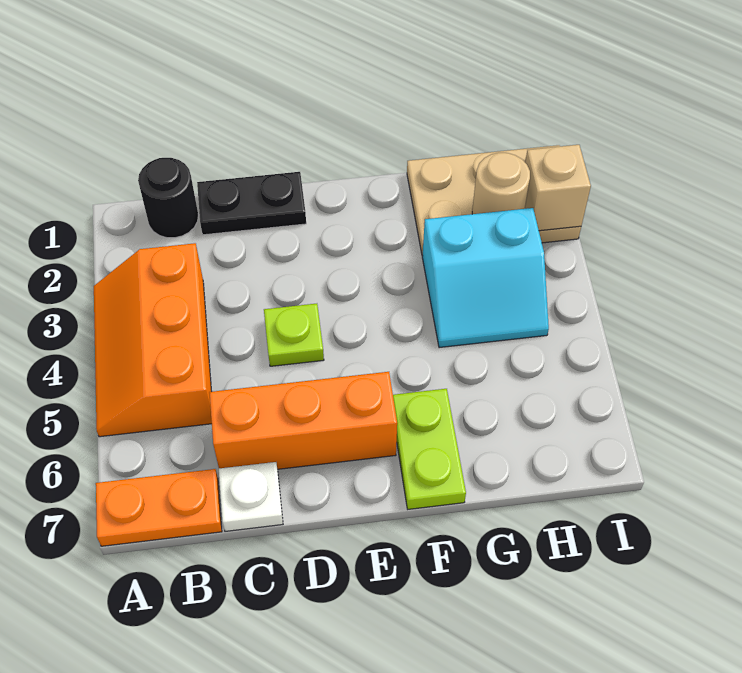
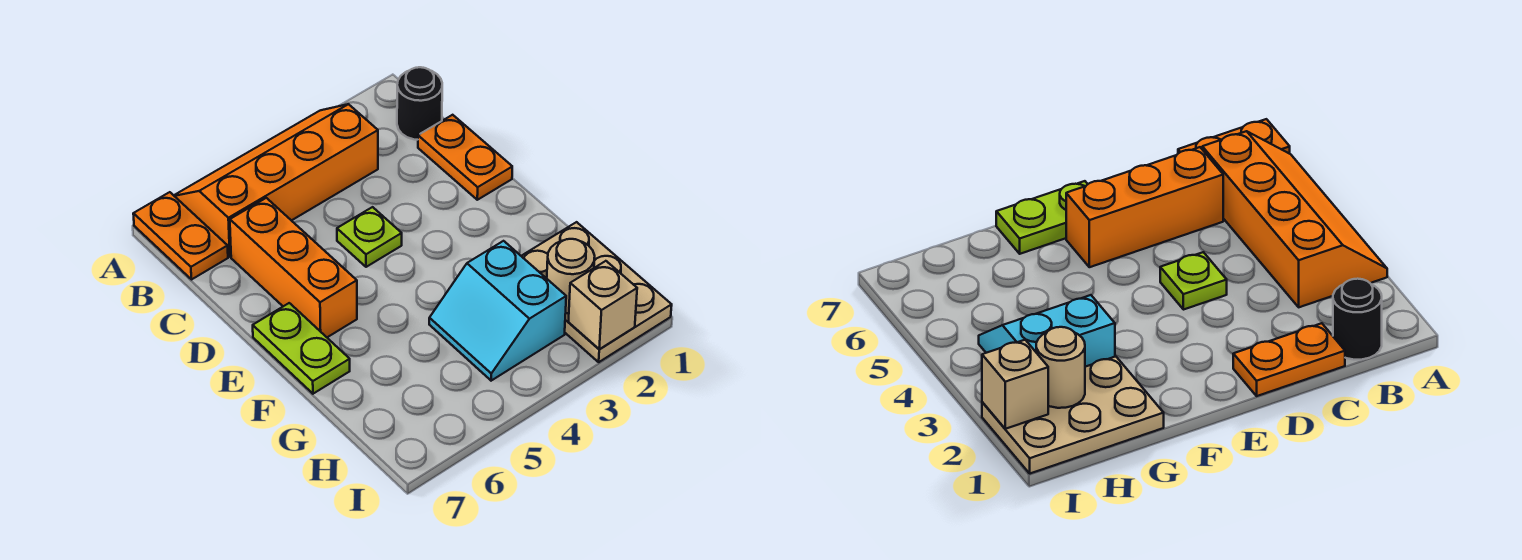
orange slope A3:B5 level 1 top B -> orange slope A3:B6 level 1 top B
black plate C1:D1 level 1 -> orange plate C1:D1 level 1
white plate C7 level 1 -> none
lime plate F6:F7 level 1 -> lime plate E7:F7 level 1

